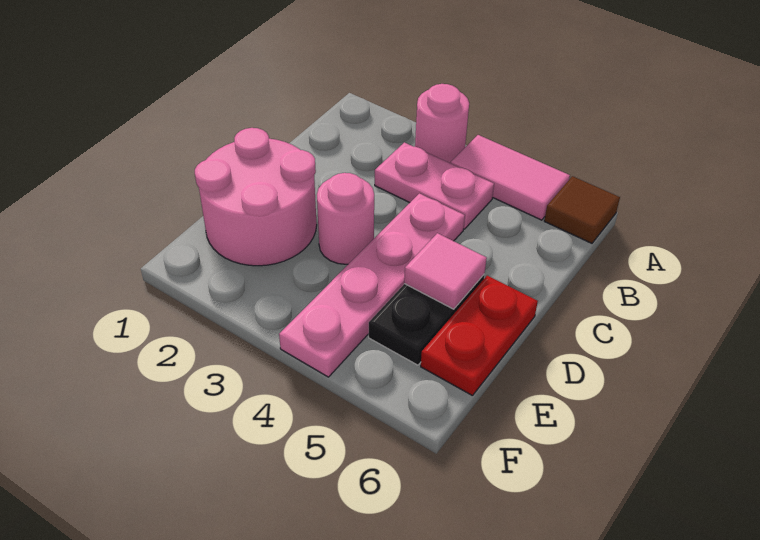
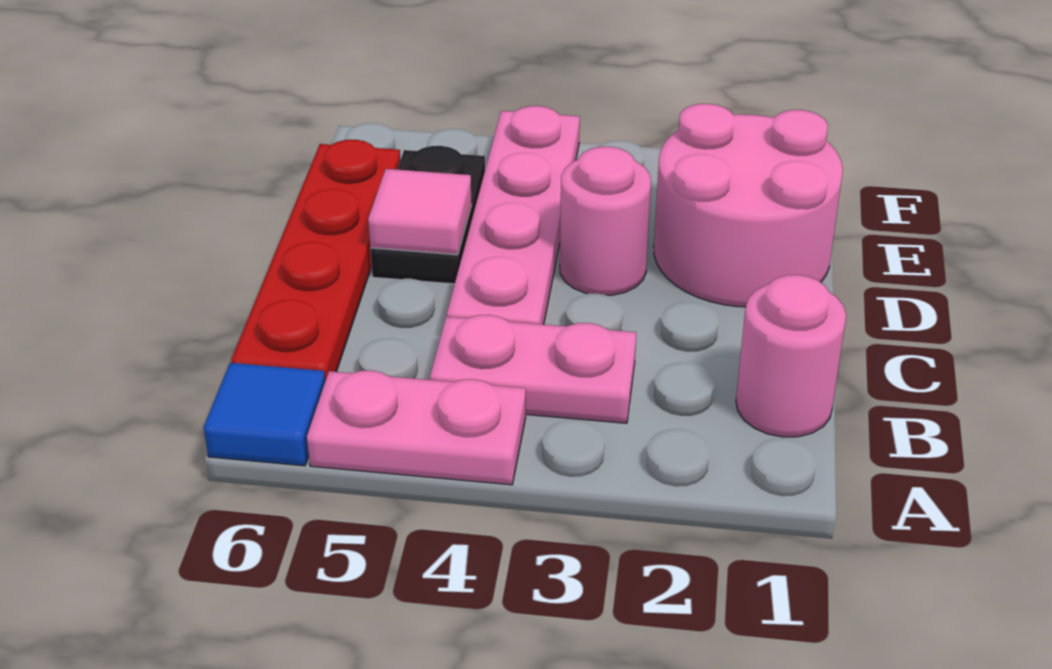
pink round brick A3 level 1 -> pink round brick B1 level 1
pink tile A4:A5 level 1 -> pink plate A4:A5 level 1
brown tile A6 level 1 -> blue tile A6 level 1
red plate D6:E6 level 1 -> red plate B6:E6 level 1

